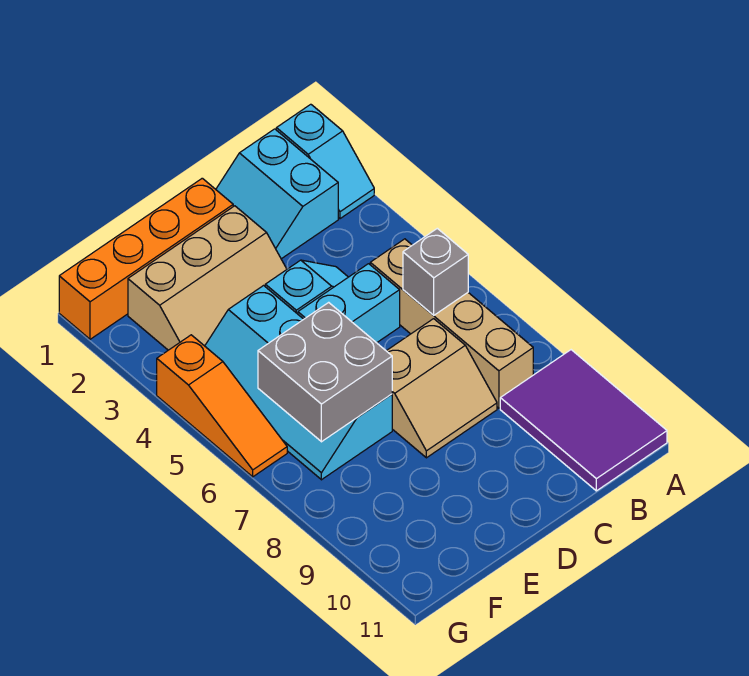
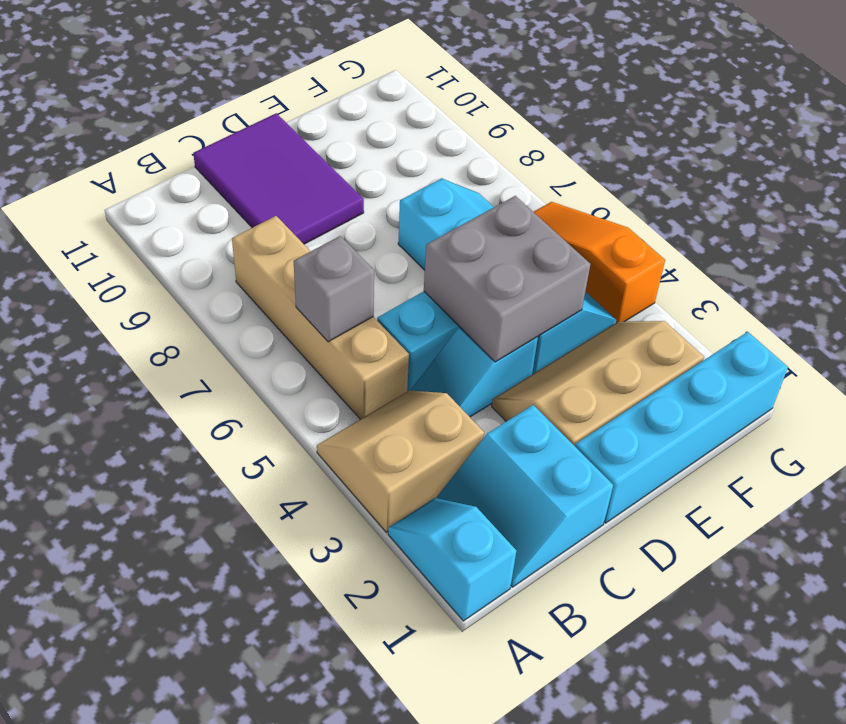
purple tile A9:B11 level 1 -> purple tile C9:D11 level 1
cyan slope B1:C2 level 1 top B -> cyan slope B1:C2 level 1 top C
tan slope C7:D8 level 1 top 7 -> tan slope A3:B4 level 1 top 3
orange brick D1:G1 level 1 -> cyan brick D1:G1 level 1
grey brick E6:F7 level 2 -> grey brick D4:E5 level 2

